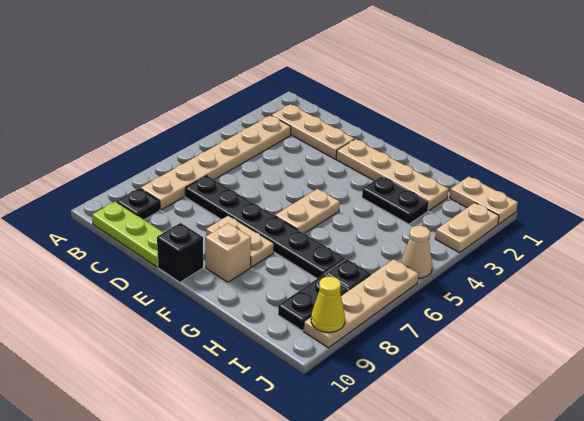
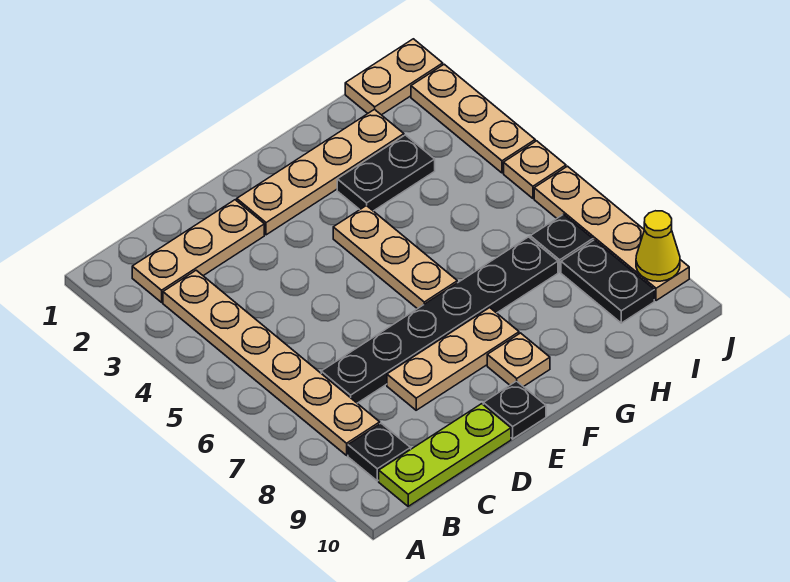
tan plate E8:F8 level 1 -> tan plate D8:F8 level 1
black brick E10 level 1 -> black plate E10 level 1
tan plate F5:F6 level 1 -> tan plate F4:F6 level 1
tan brick F9 level 1 -> tan plate F9 level 1
tan plate J2:J3 level 1 -> tan plate J2:J4 level 1
tan cone J5 level 1 -> tan plate J5 level 1

